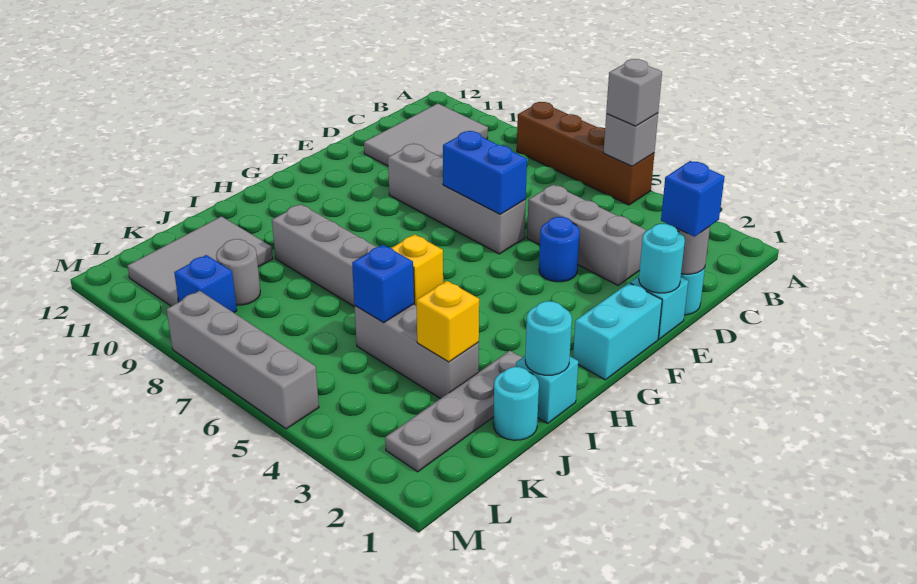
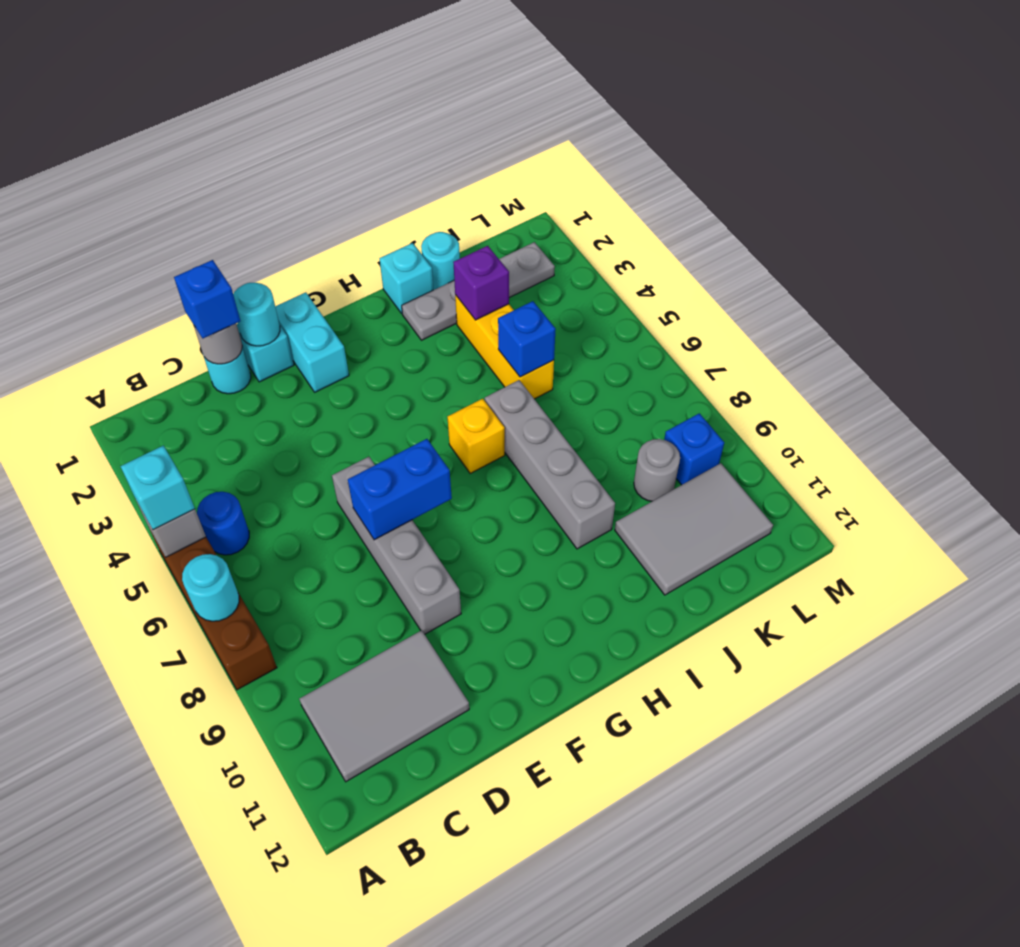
grey brick A5 level 3 -> cyan brick A5 level 3
grey brick D3:D5 level 1 -> none
blue round brick E4 level 1 -> blue round brick B5 level 1
blue brick E6:E7 level 2 -> blue brick E7:F7 level 2
cyan brick F1:G1 level 1 -> cyan brick F1:F2 level 1
cyan round brick I1 level 2 -> cyan round brick A7 level 2
grey brick J3:J5 level 1 -> yellow brick J3:J5 level 1
yellow brick J3 level 2 -> purple brick J3 level 2
grey brick M5:M8 level 1 -> none

